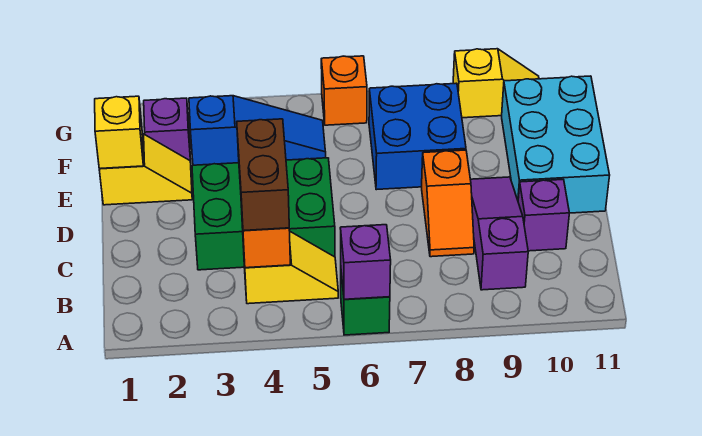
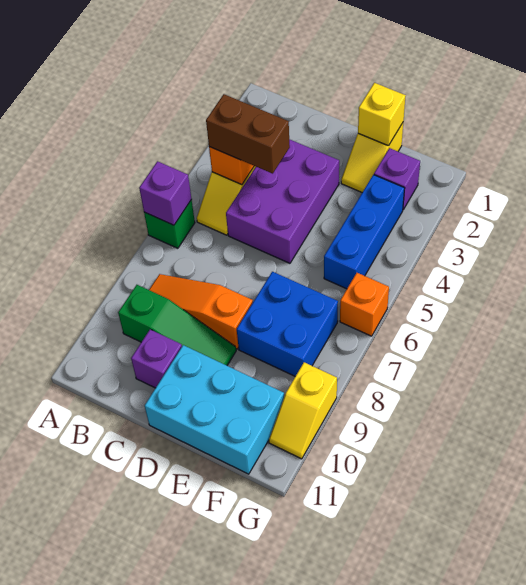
purple slope B9:D9 level 1 top B -> green slope B9:D9 level 1 top B
green brick C3:D5 level 1 -> purple brick C3:D5 level 1
orange slope C8:D8 level 1 top D -> orange slope B8:D8 level 1 top D
blue slope F3:F5 level 1 top 3 -> blue brick F3:F5 level 1

